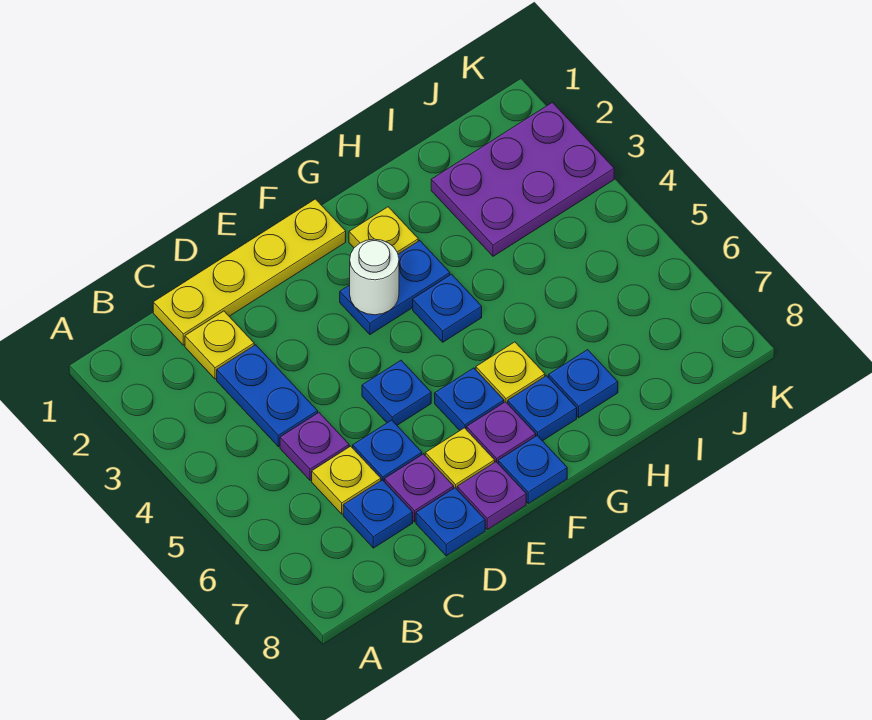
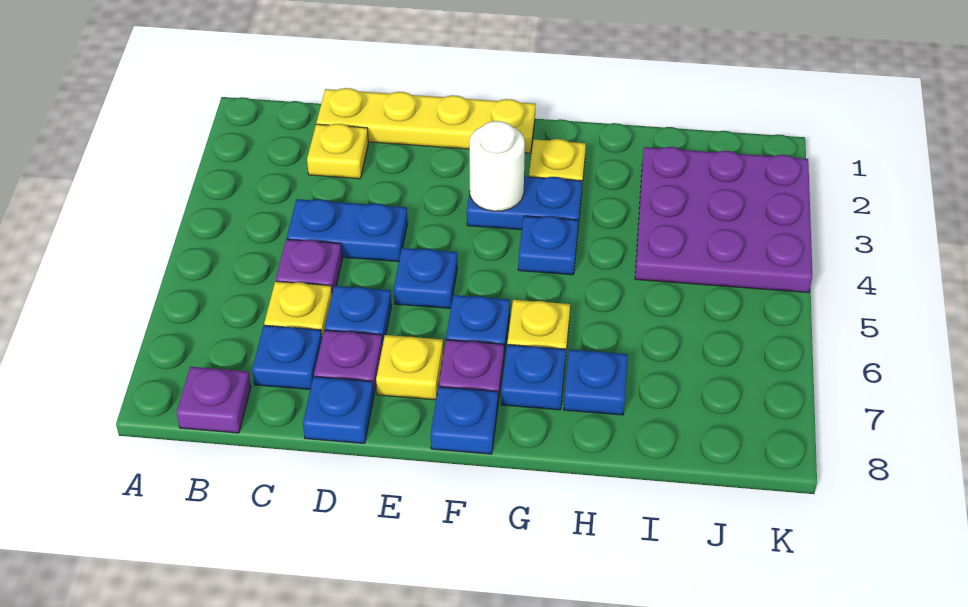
blue plate C3:C4 level 1 -> blue plate C4:D4 level 1
purple plate E8 level 1 -> purple plate B8 level 1
purple plate I2:K3 level 1 -> purple plate I2:K4 level 1

